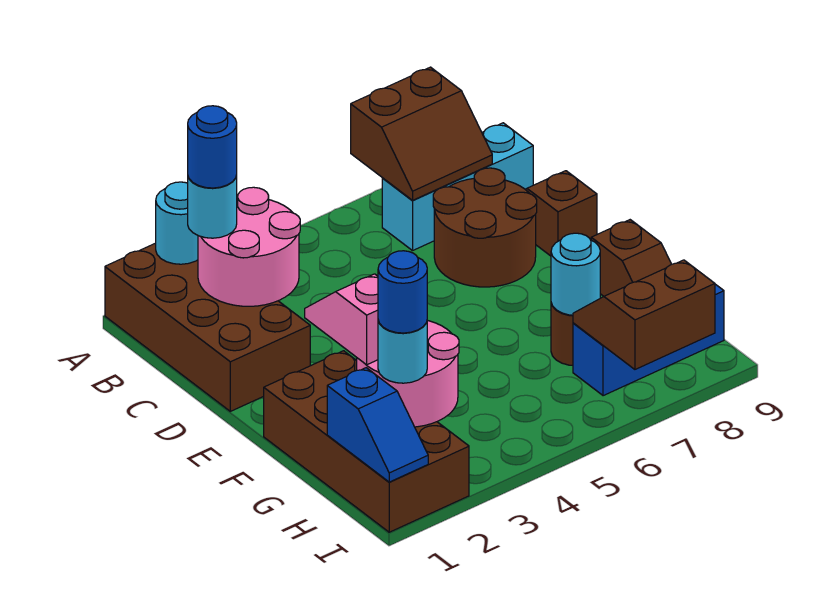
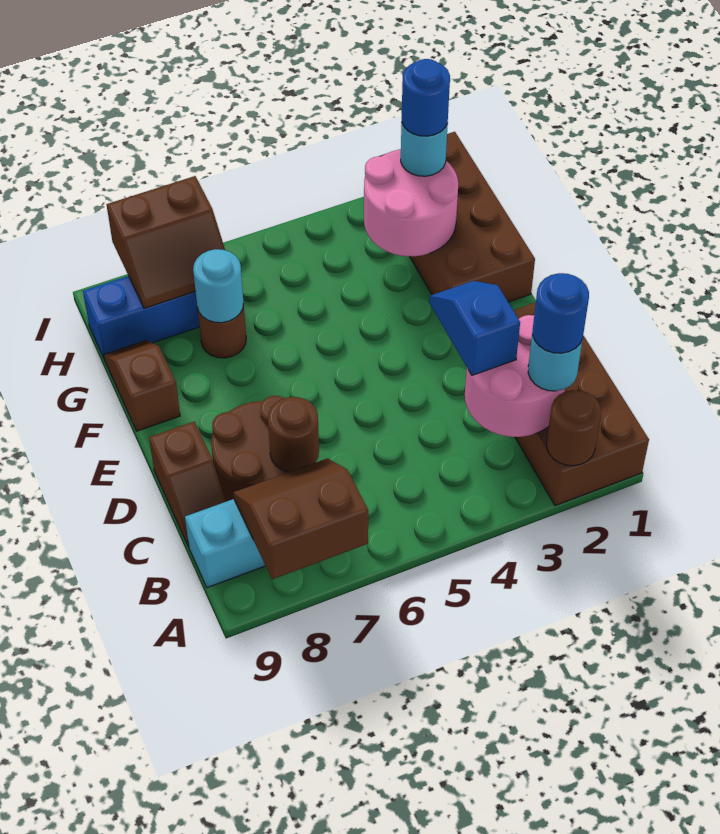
cyan round brick A2 level 2 -> brown round brick A2 level 2
none -> brown round brick C7 level 2
pink slope F2:G2 level 3 top G -> none
blue slope H1:I1 level 2 top H -> blue slope C3:D3 level 3 top C

